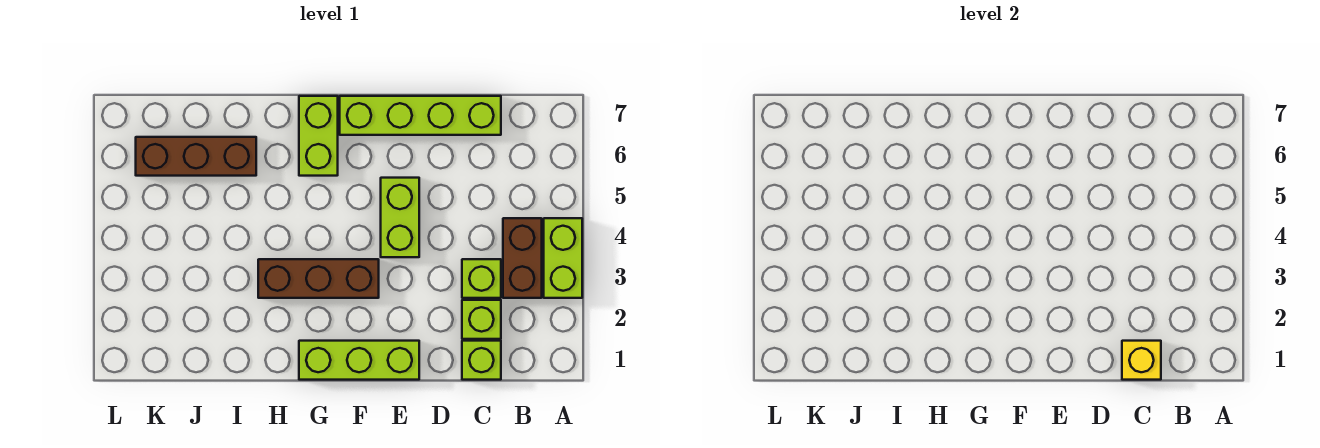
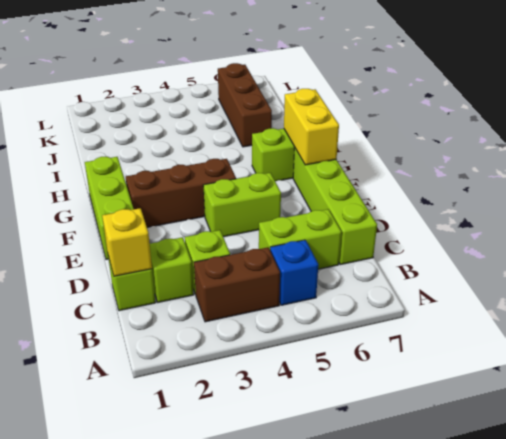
lime brick A3:A4 level 1 -> lime brick C5:C6 level 1
none -> blue brick B5 level 1
brown brick F3:H3 level 1 -> brown brick F2:F4 level 1
none -> yellow brick F7:G7 level 2

